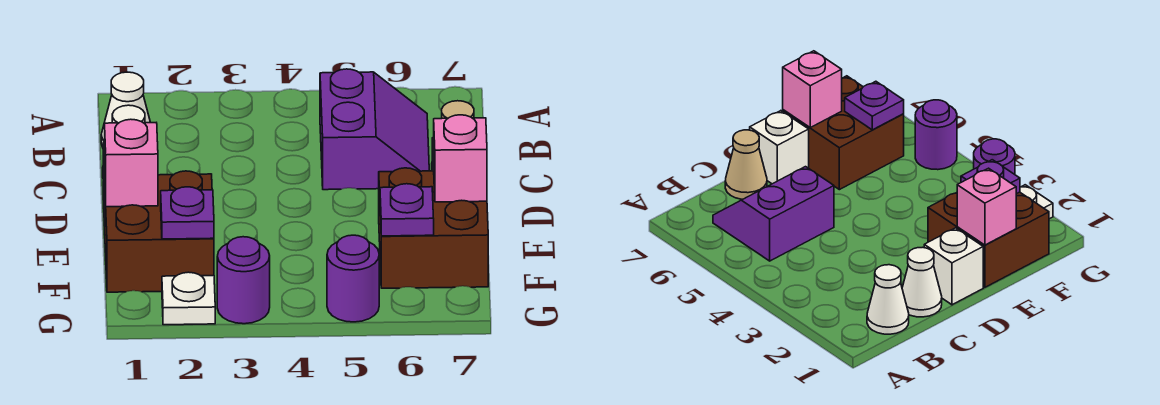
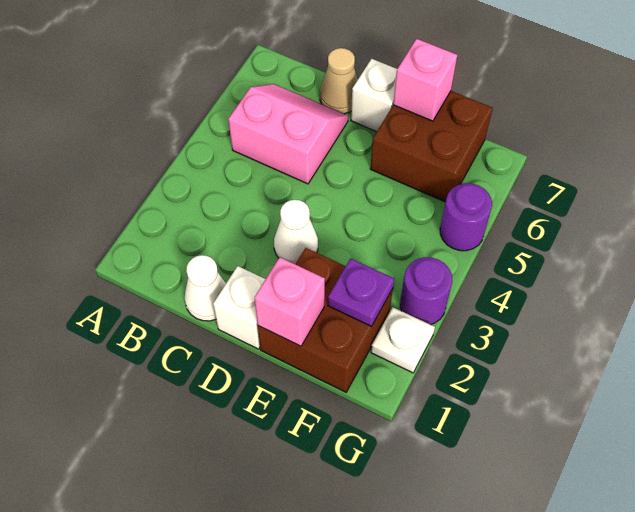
white cone B1 level 1 -> white cone D3 level 1
purple slope B5:C6 level 1 top 5 -> pink slope B5:C6 level 1 top 5
purple plate F6 level 2 -> none

